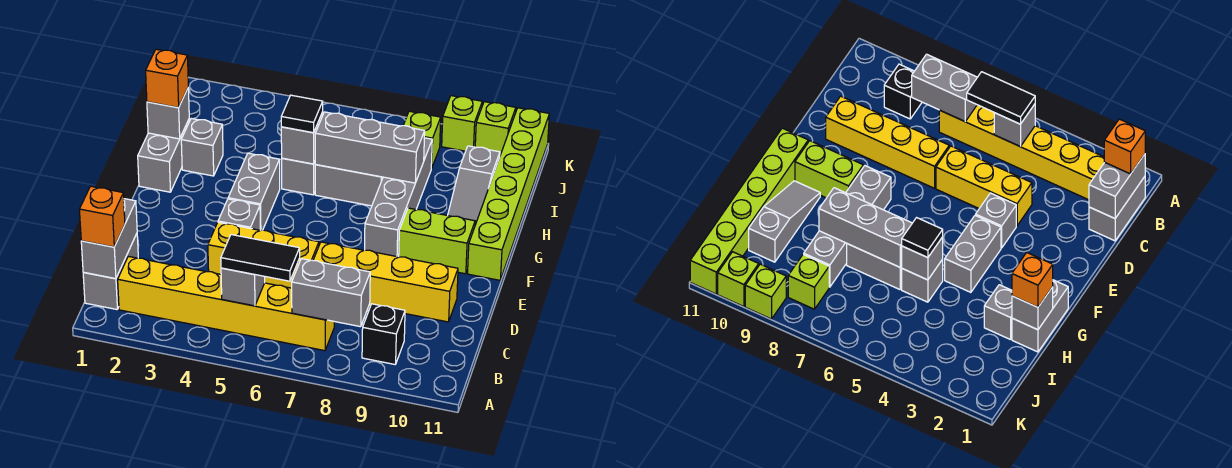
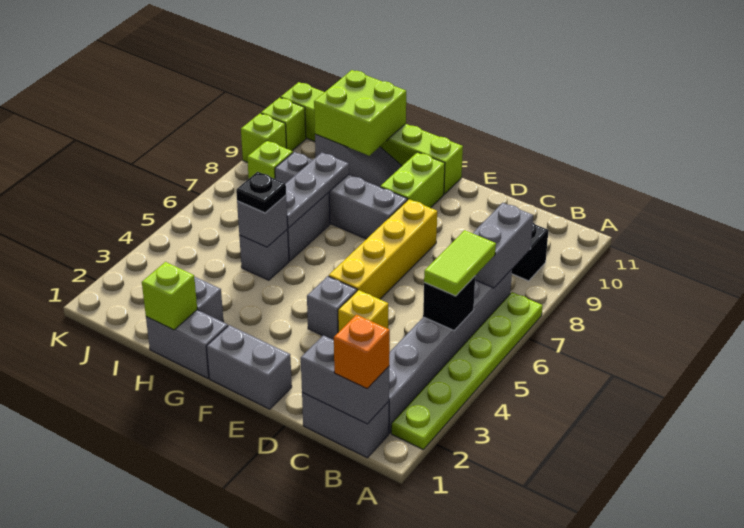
none -> lime plate A2:A7 level 1
yellow brick B2:B7 level 1 -> grey brick B2:B7 level 1
grey brick B5 level 2 -> black brick B5 level 2
black tile B5:B6 level 3 -> lime tile B5:B6 level 3
yellow brick D4:D6 level 1 -> yellow brick D4 level 1
yellow brick D7:D10 level 1 -> yellow brick E5:E8 level 1
grey brick F4:G4 level 1 -> grey brick E1:F1 level 1
grey brick H1 level 2 -> lime brick H1 level 2
orange brick H1 level 3 -> none
black tile H5 level 3 -> black plate H5 level 3
grey brick H6:H8 level 2 -> grey plate H6:H8 level 2
none -> lime brick H10:I11 level 2

